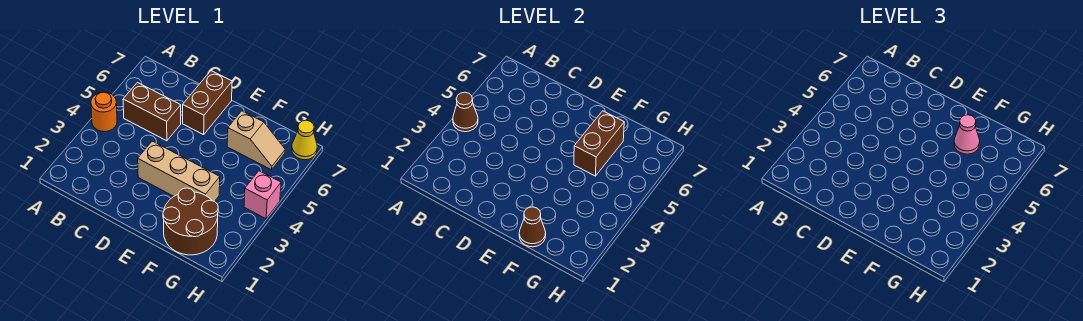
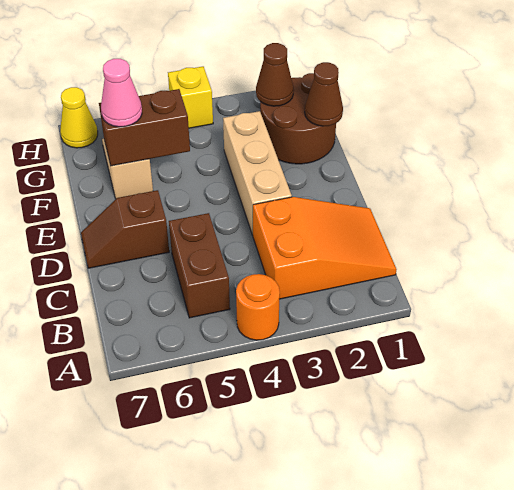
brown cone A4 level 2 -> brown cone G2 level 2
none -> orange slope B1:C3 level 1 top 3
brown brick D6:D7 level 1 -> brown slope D6:D7 level 1 top 6
pink brick H4 level 1 -> yellow brick H4 level 1

